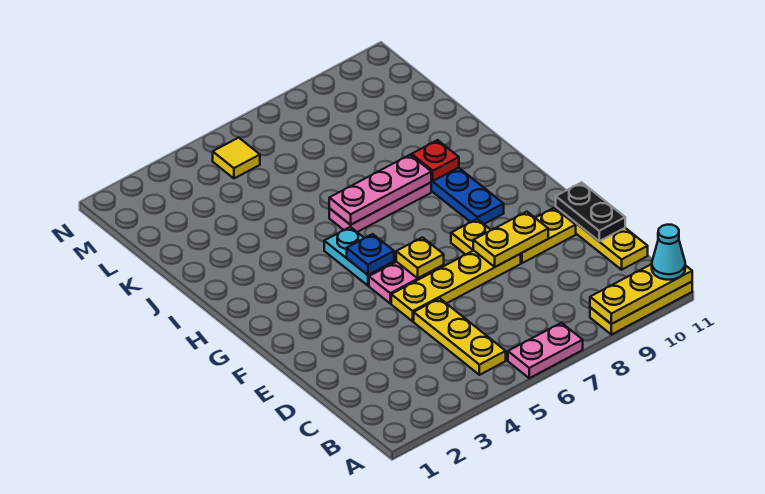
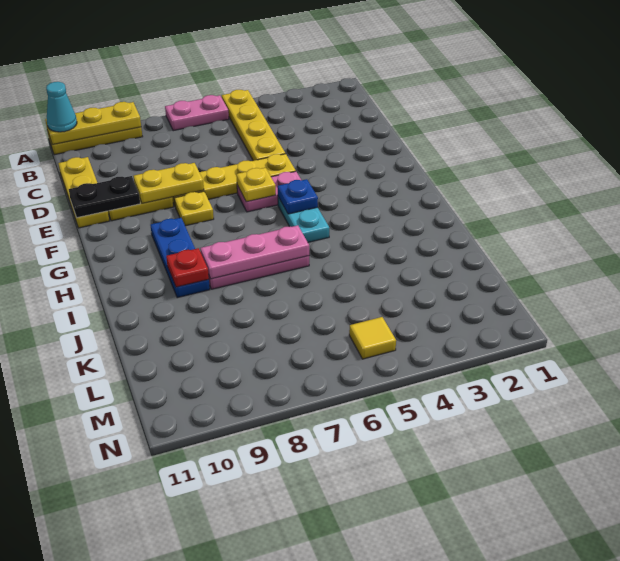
yellow plate B5:D5 level 1 -> yellow plate A5:D5 level 1
black plate D11:E11 level 2 -> black plate E10:E11 level 2

